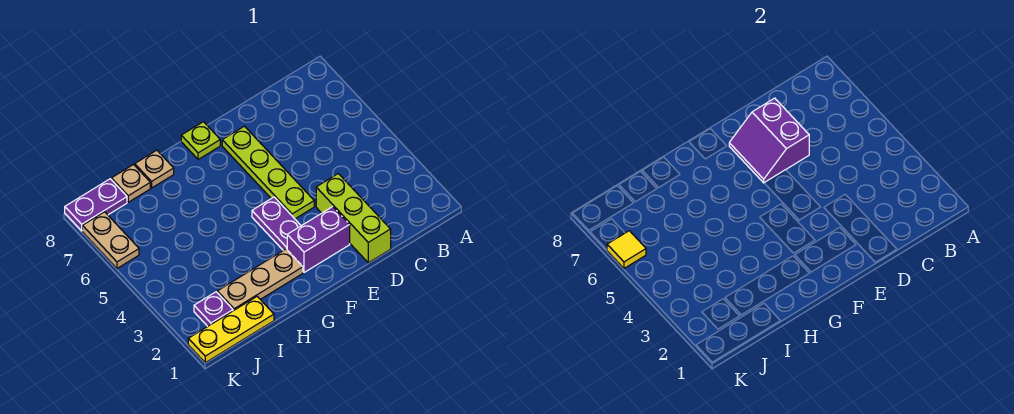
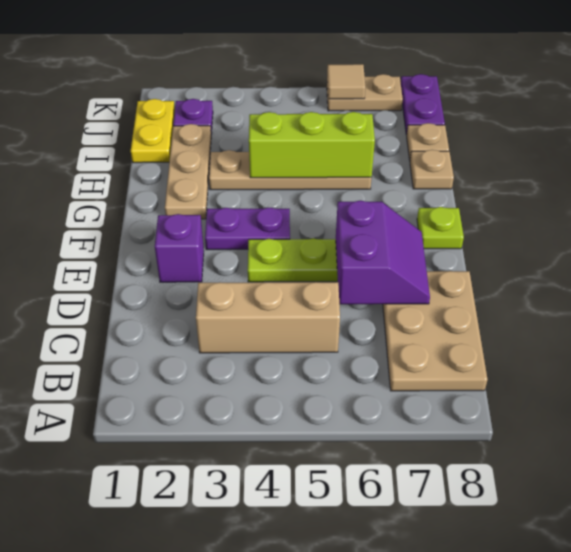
none -> tan plate B7:D8 level 1
none -> tan brick C3:C5 level 1
lime brick D1:D3 level 1 -> lime brick H4:H6 level 2
purple slope D6:E7 level 2 top D -> purple slope D6:E7 level 2 top 6
purple brick E2:F2 level 1 -> purple brick E2 level 1
none -> tan plate H3:H6 level 1
yellow plate I1:K1 level 1 -> yellow plate I1:J1 level 1
yellow tile K6 level 2 -> tan tile K6 level 2

